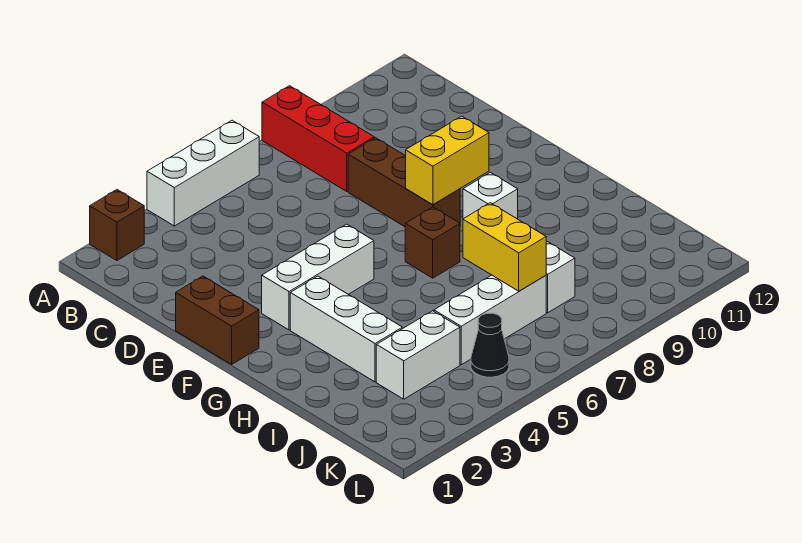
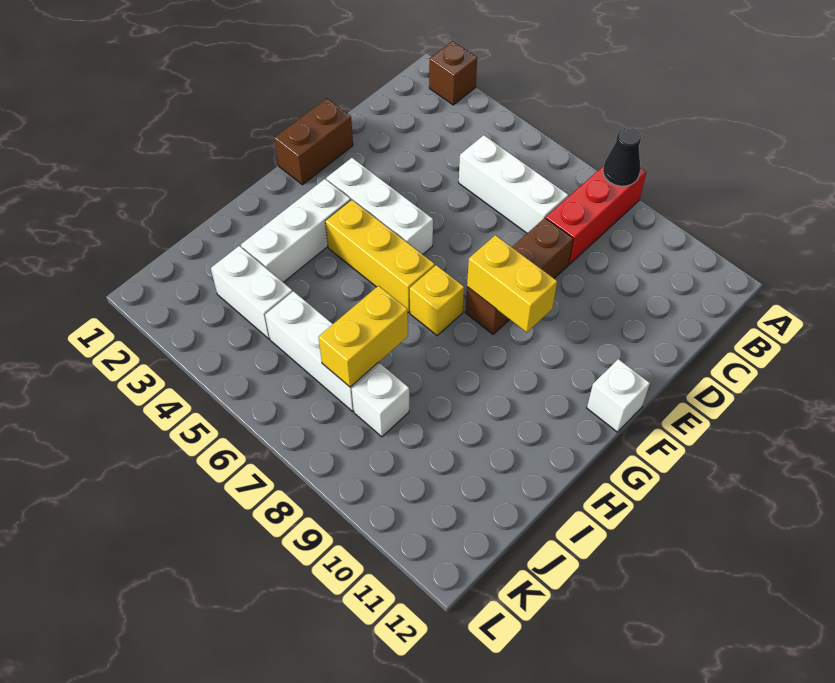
white brick A4:A6 level 1 -> white brick C5:C7 level 1
none -> yellow brick G4:G6 level 1
brown brick G7 level 1 -> yellow brick G7 level 1
white brick G9 level 1 -> white brick F12 level 1
black cone K5 level 1 -> black cone A8 level 2

